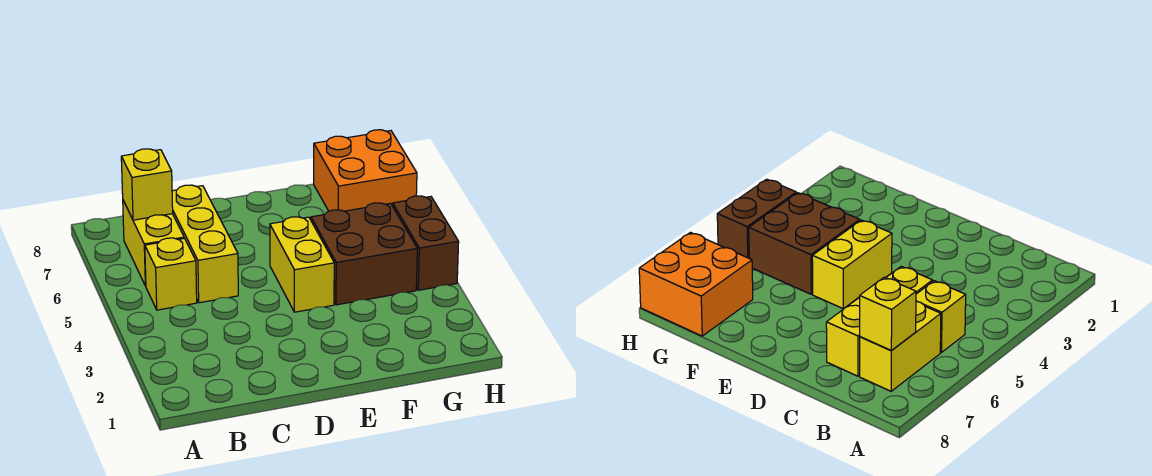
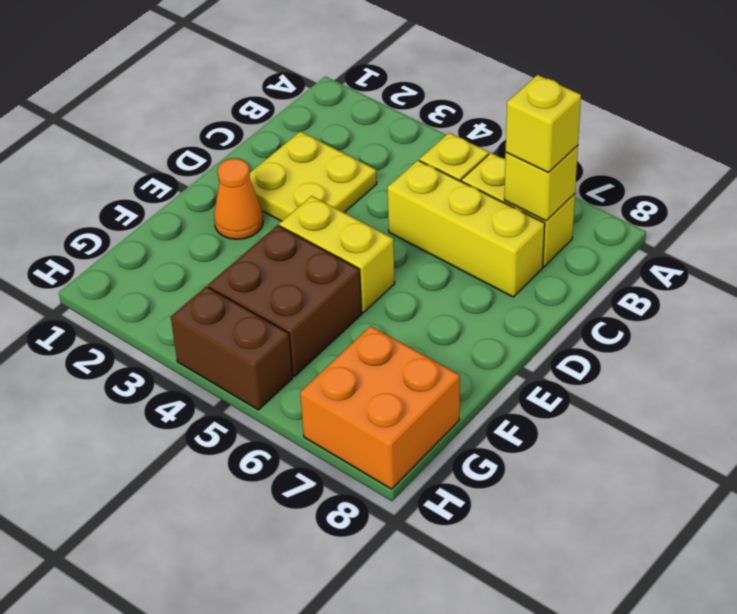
none -> yellow brick B7 level 3
none -> yellow plate C2:D3 level 1
none -> orange cone E2 level 1

